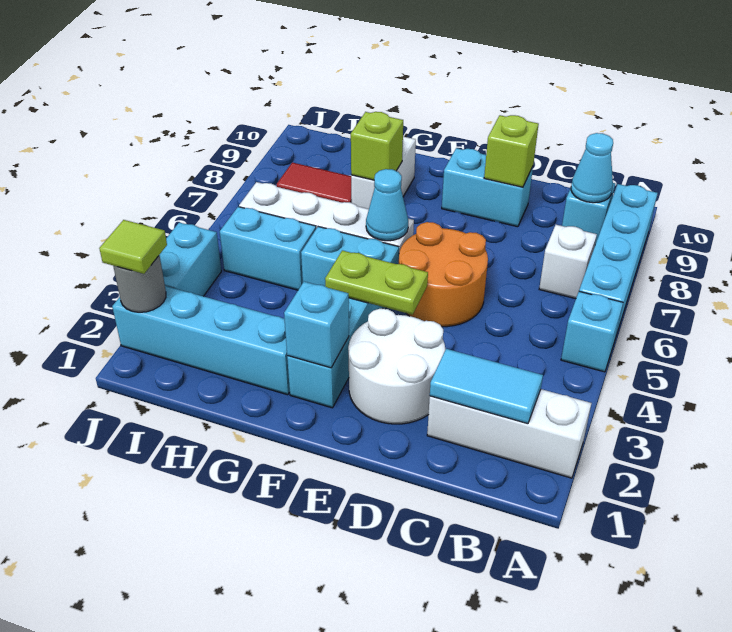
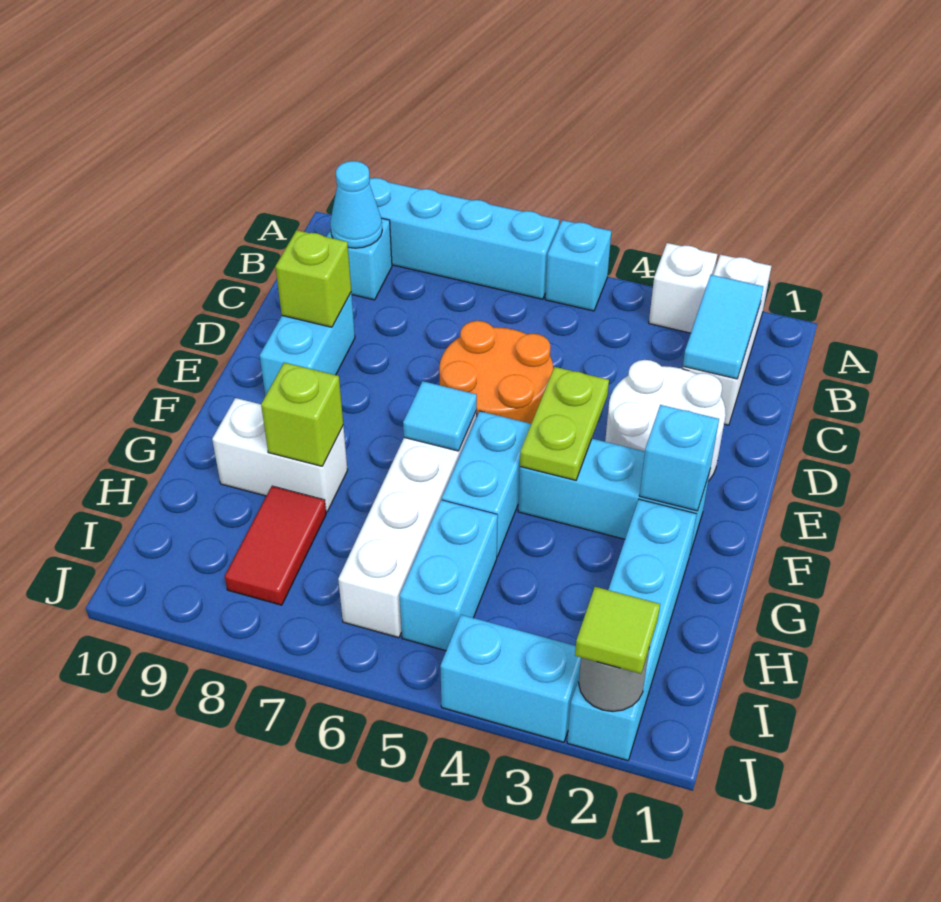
white brick B7 level 1 -> white brick A3 level 1
cyan cone F6 level 2 -> cyan tile F6 level 2

